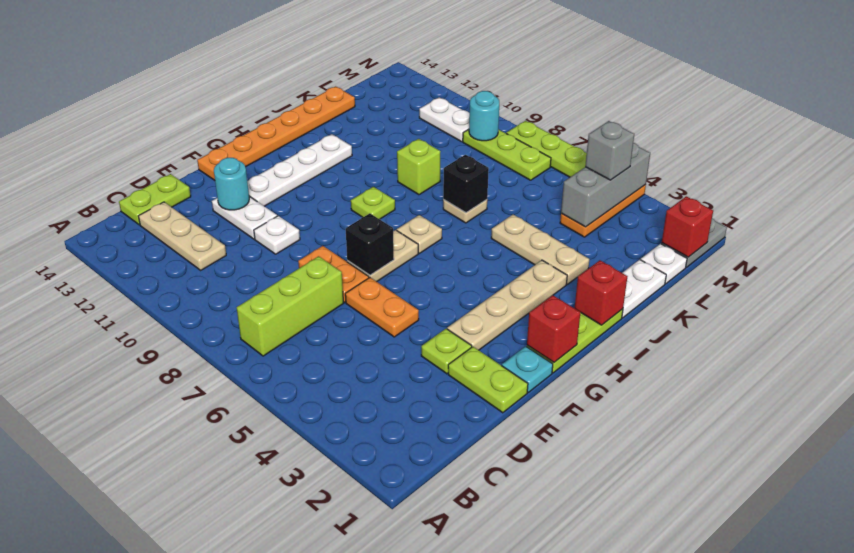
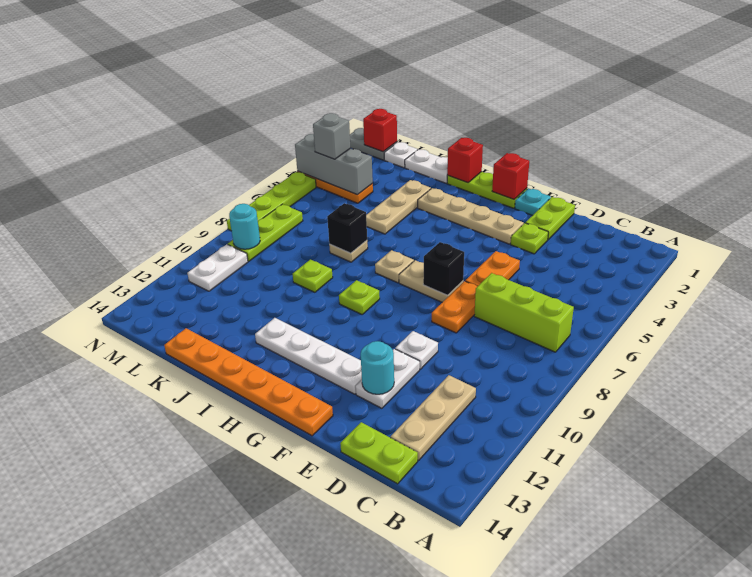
lime brick J9 level 1 -> lime plate J9 level 1

